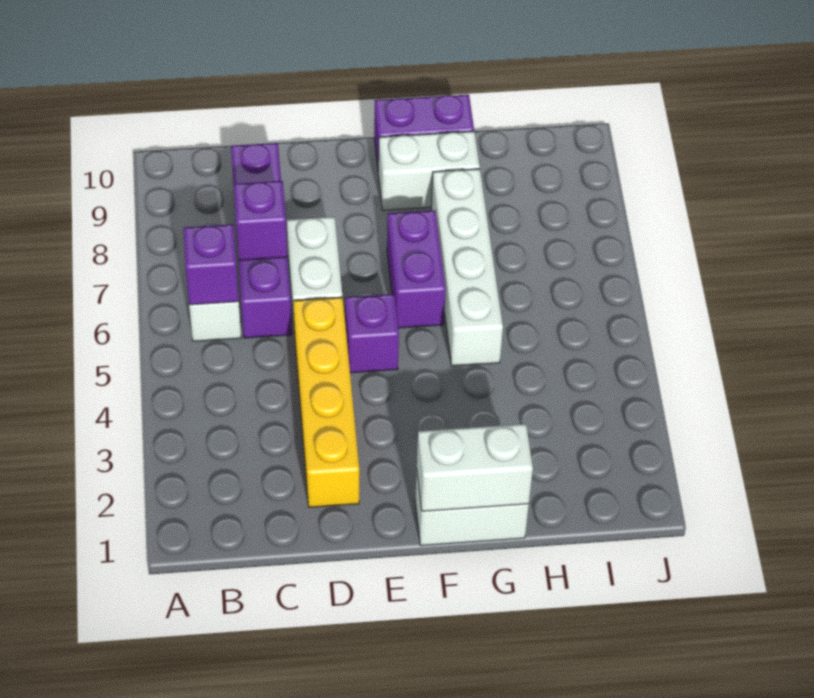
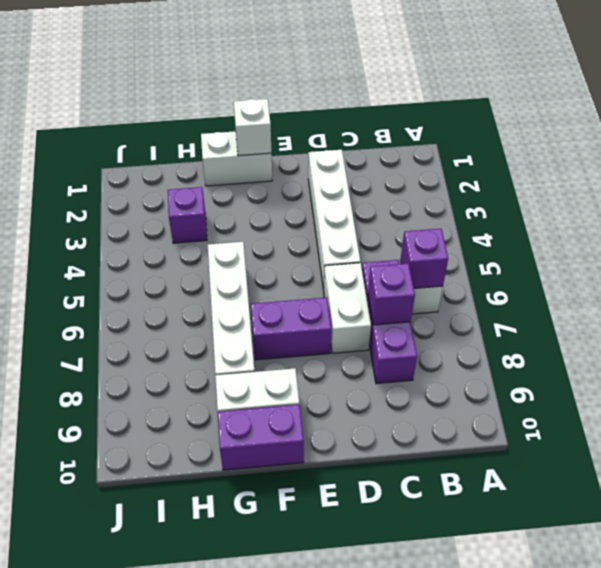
purple brick C6:C9 level 1 -> purple brick C6:C8 level 1
yellow brick D2:D5 level 1 -> white brick D2:D5 level 1
purple brick E5 level 1 -> purple brick H3 level 1
white brick F1:G1 level 2 -> white brick F1 level 2
purple brick F6:F7 level 1 -> purple brick E7:F7 level 1

